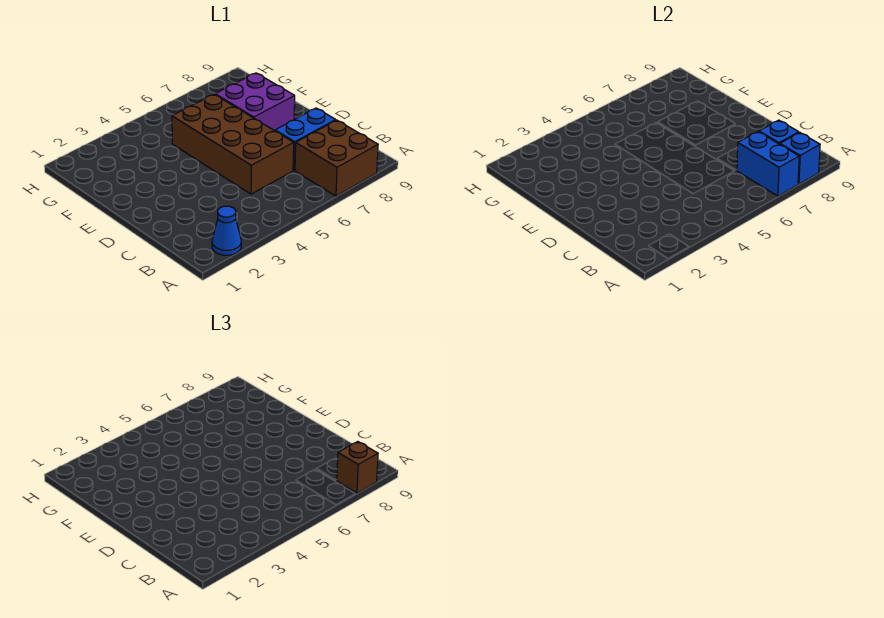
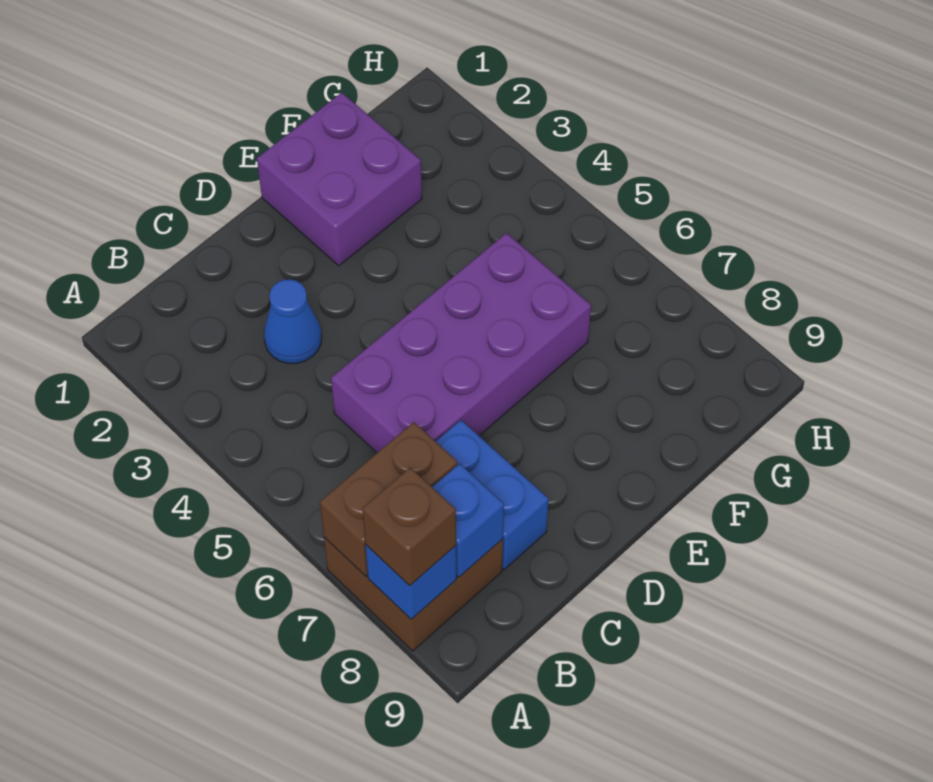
blue cone A2 level 1 -> blue cone C3 level 1
blue brick A7:B7 level 2 -> brown brick A7:B7 level 2
brown brick C5:F6 level 1 -> purple brick C5:F6 level 1
purple brick E7:F8 level 1 -> purple brick E1:F2 level 1

